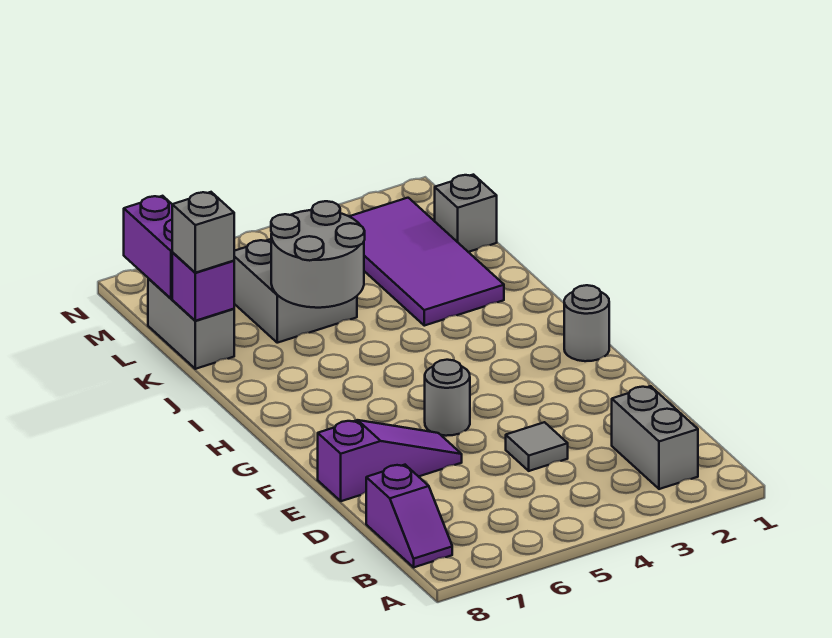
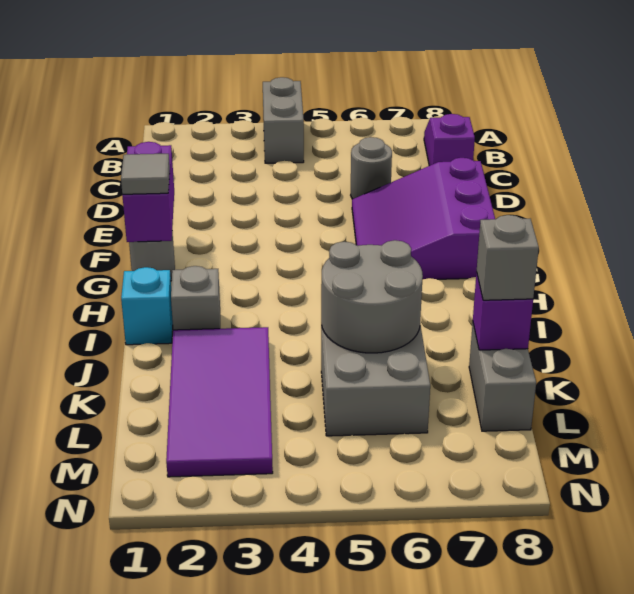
grey brick B2:C2 level 1 -> grey brick A4:B4 level 1
grey tile D4 level 1 -> grey tile G1 level 3
purple slope E6:E8 level 1 top 8 -> purple slope E6:G8 level 1 top 8
grey round brick F5 level 1 -> grey round brick D6 level 1
none -> cyan brick I1 level 1
grey brick L1 level 1 -> grey brick I2 level 1
purple brick L8:M8 level 2 -> purple brick F1:G1 level 2

